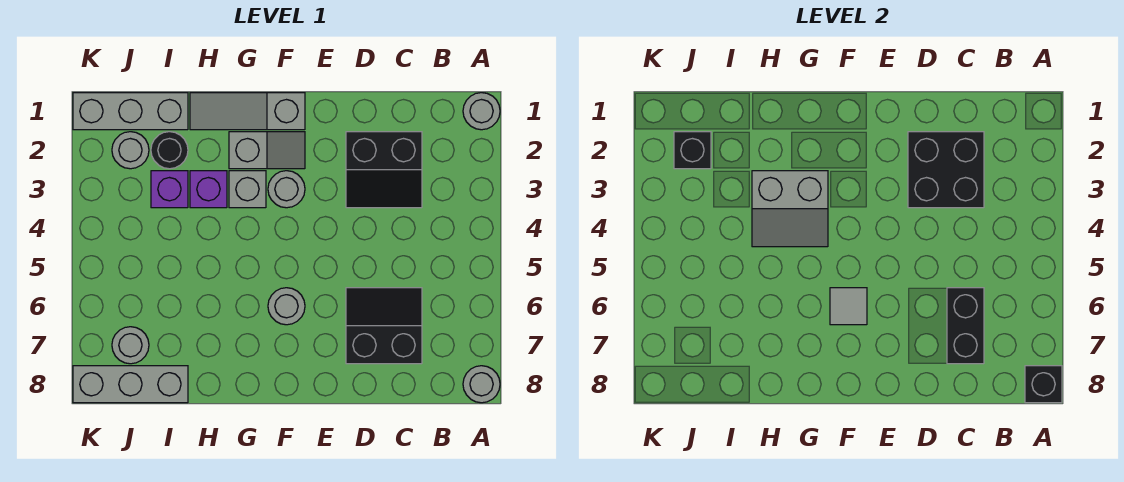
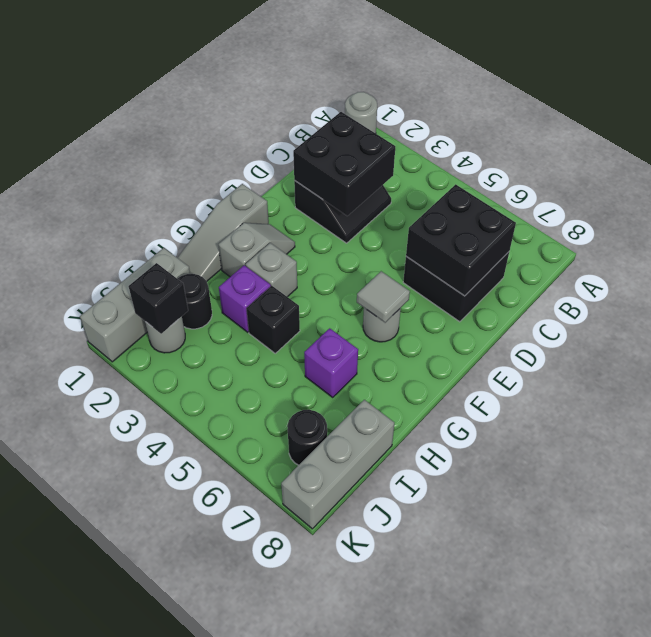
grey round brick A8 level 1 -> none
black brick A8 level 2 -> black brick H4 level 1
black slope C6:D7 level 1 top 7 -> black brick C6:D7 level 1
black brick C6:C7 level 2 -> black brick C6:D7 level 2
grey round brick F3 level 1 -> none
grey slope G3:H4 level 2 top 3 -> none
purple brick I3 level 1 -> purple brick H6 level 1
grey round brick J7 level 1 -> black round brick J7 level 1

